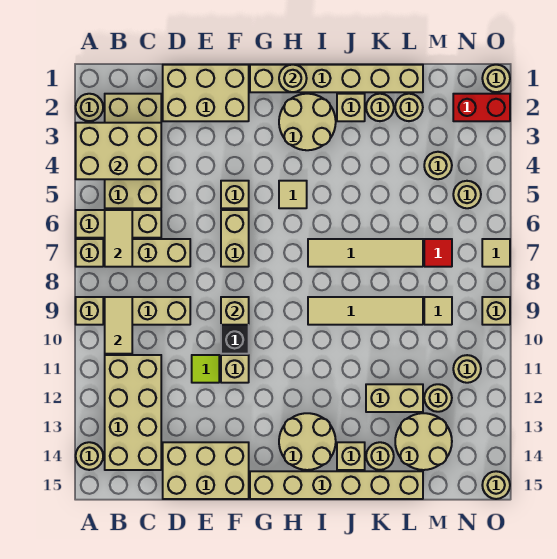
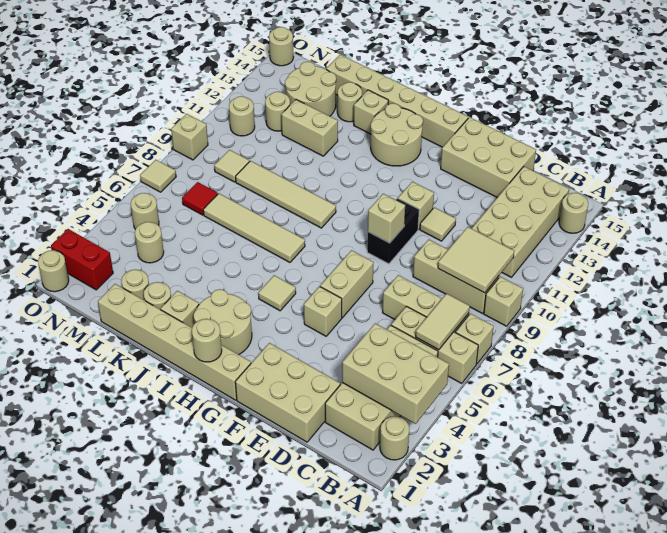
tan tile B9:B10 level 2 -> tan tile B9:C10 level 2
lime tile E11 level 1 -> tan tile E11 level 1

